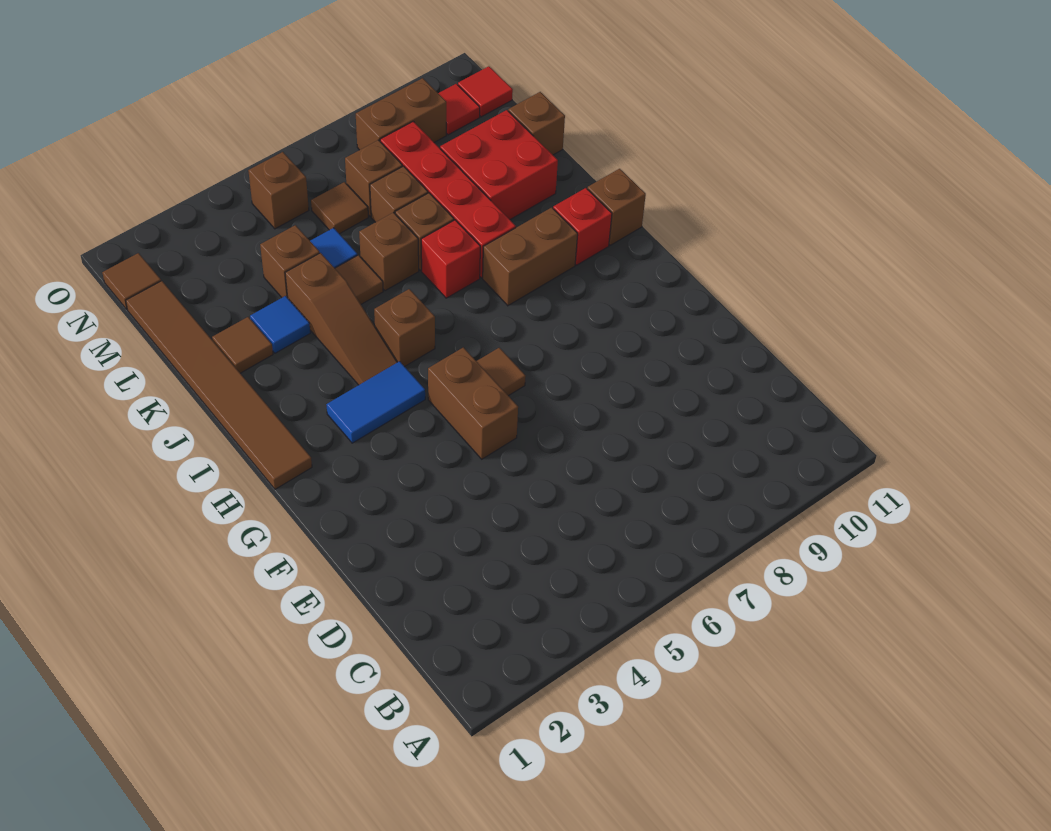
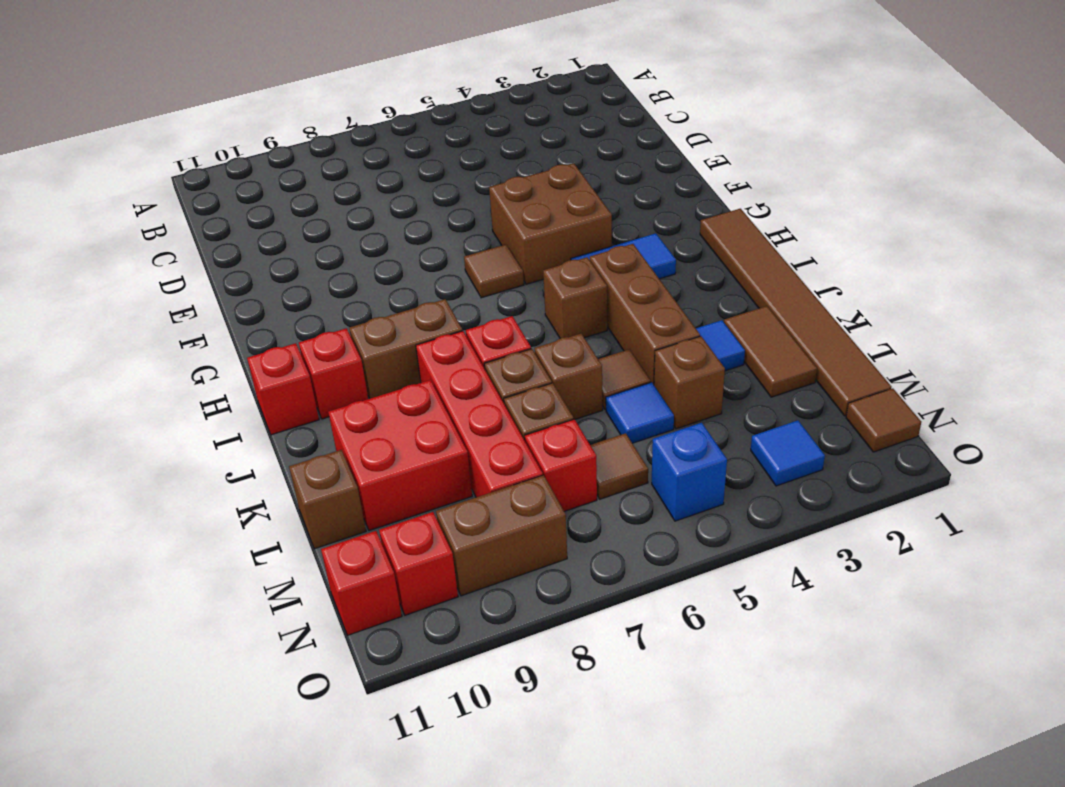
brown brick F5:G5 level 1 -> brown brick F4:G5 level 1
brown slope I4:K4 level 1 top K -> brown brick I4:K4 level 1
brown brick I11 level 1 -> red brick I11 level 1
brown tile K2 level 1 -> brown tile K2:L2 level 1
brown brick M7 level 1 -> red brick M7 level 1
none -> blue tile N3 level 1
brown brick N5 level 1 -> blue brick N5 level 1
red tile N10 level 1 -> red brick N10 level 1
red tile N11 level 1 -> red brick N11 level 1

